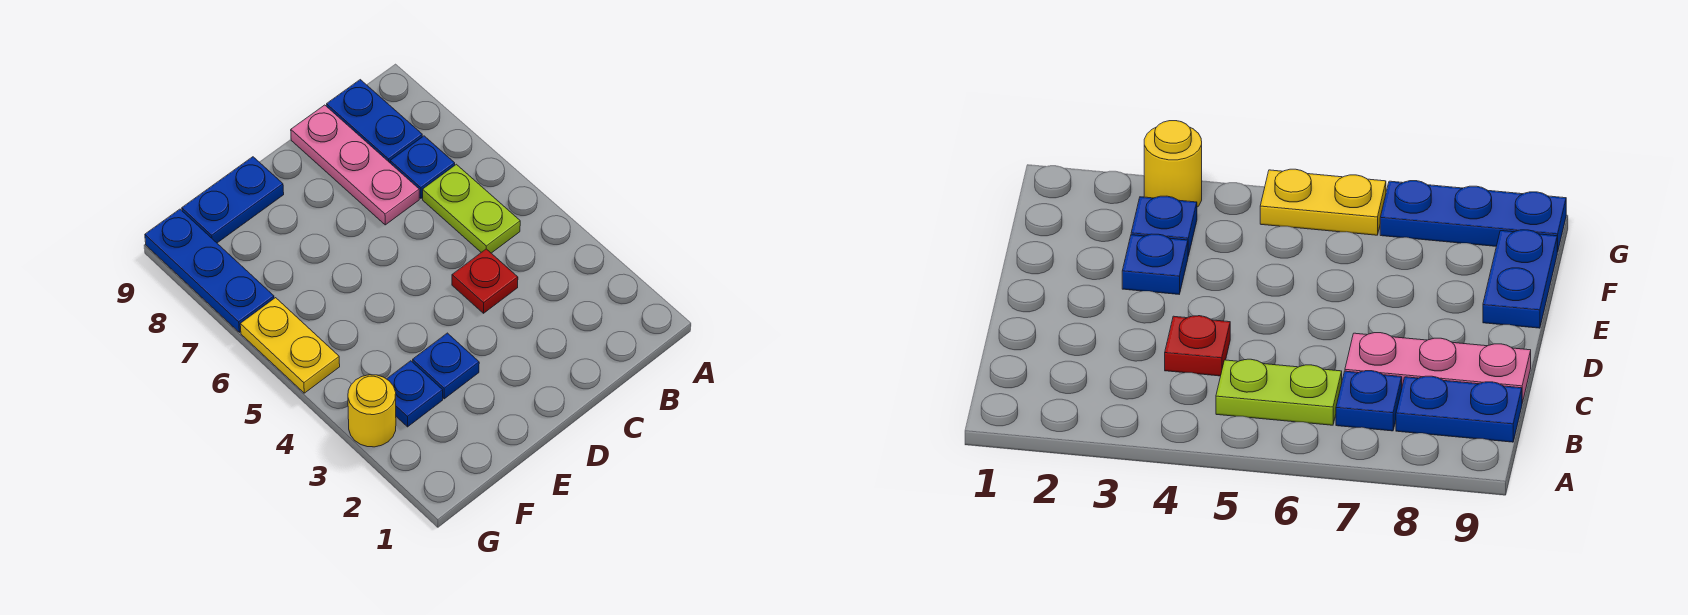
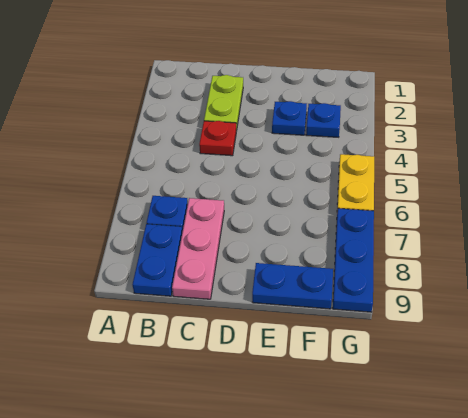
lime plate B5:B6 level 1 -> lime plate C2:C3 level 1
yellow round brick G3 level 1 -> none

